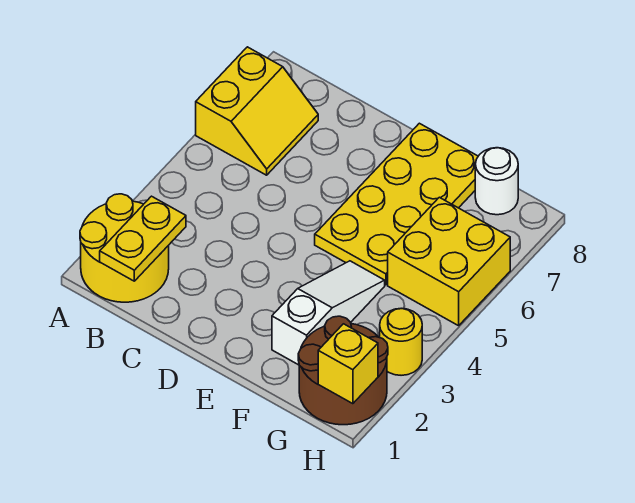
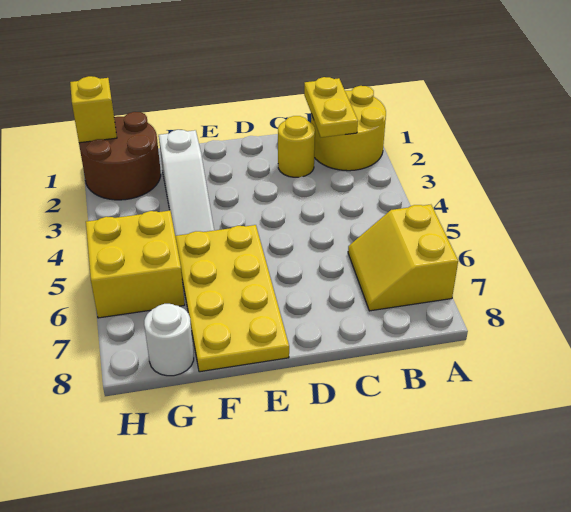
yellow round brick H3 level 1 -> yellow round brick C2 level 1

